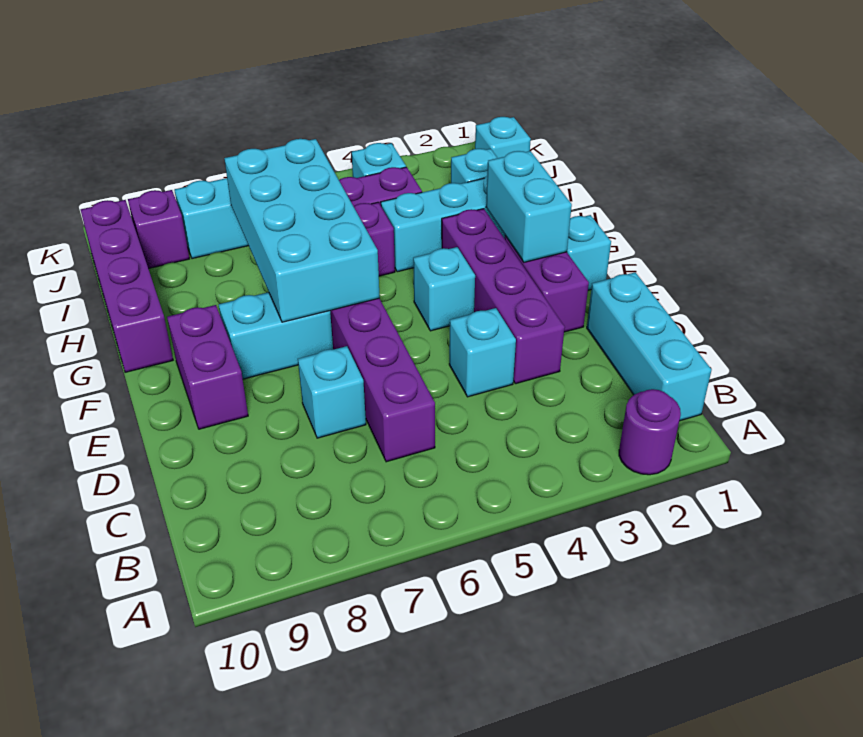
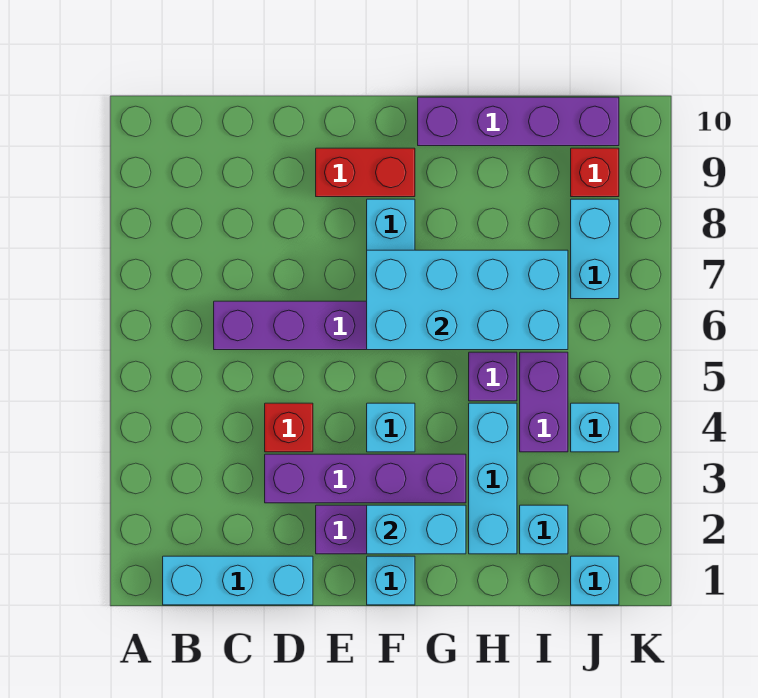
purple round brick A2 level 1 -> none
cyan brick D4 level 1 -> red brick D4 level 1
cyan brick D7 level 1 -> none
purple brick E9:F9 level 1 -> red brick E9:F9 level 1
purple brick J9 level 1 -> red brick J9 level 1

